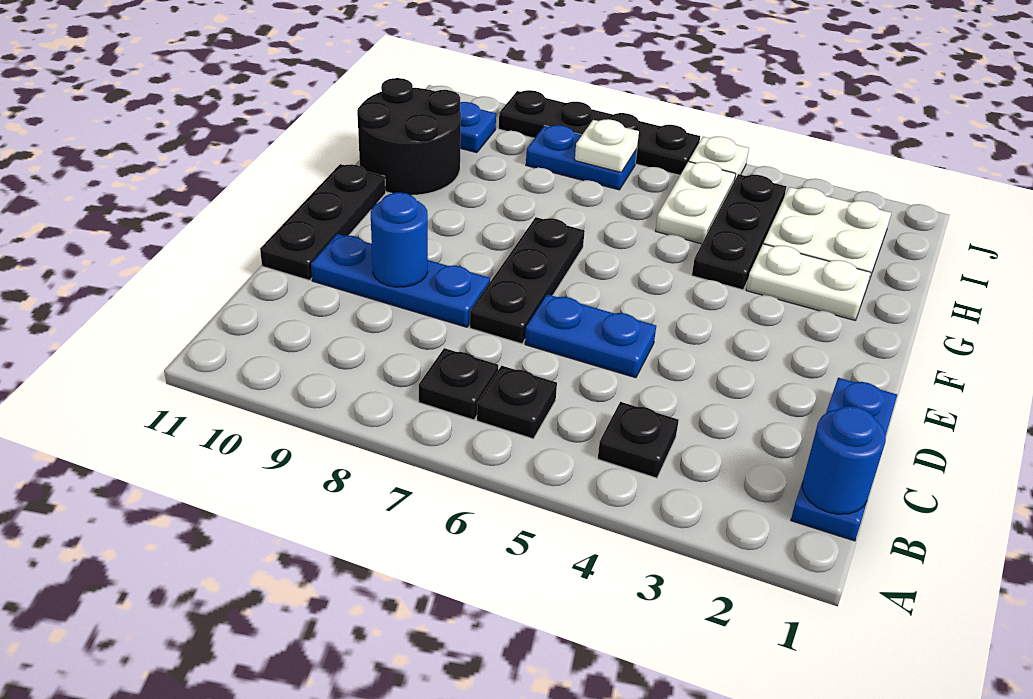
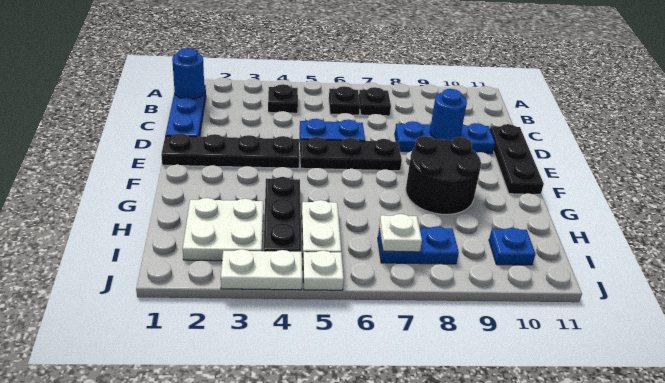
black plate D7:F7 level 1 -> black plate E5:E7 level 1
white plate G2:G3 level 1 -> white plate J3:J4 level 1
black round brick G10:H11 level 1 -> black round brick F8:G9 level 1
black plate J6:J9 level 1 -> black plate E1:E4 level 1

